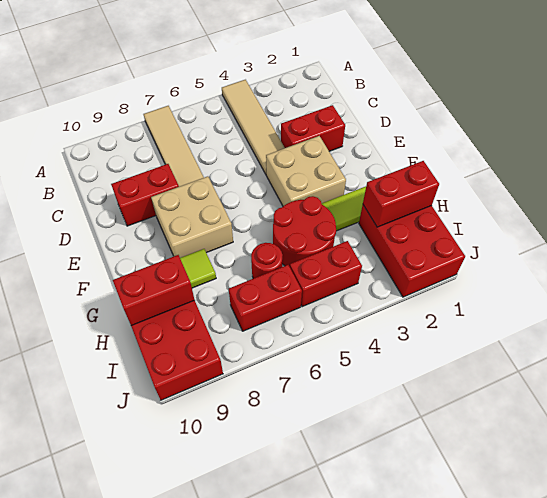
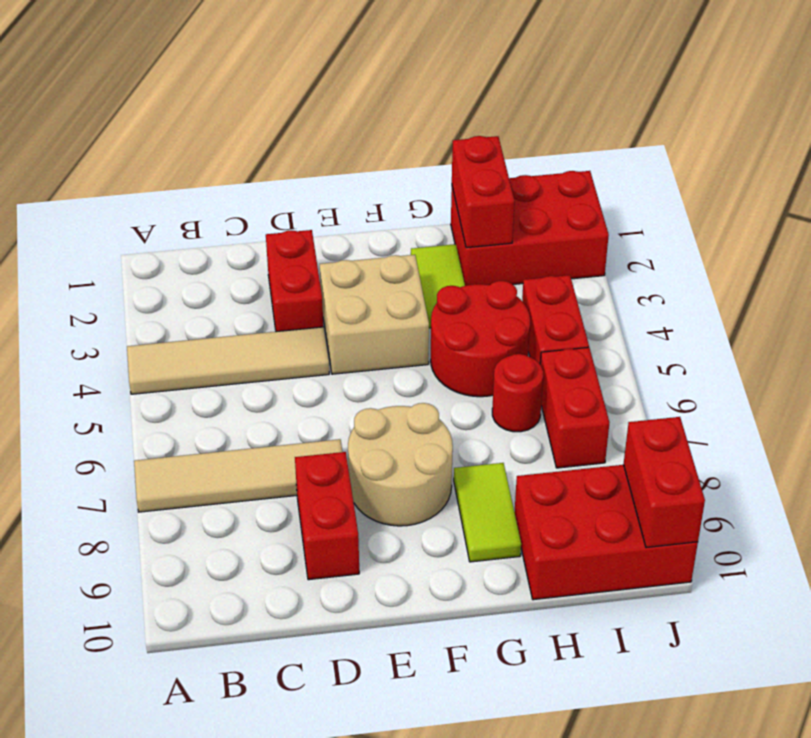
tan brick E7:F8 level 1 -> tan round brick E7:F8 level 1
red brick H9:H10 level 2 -> red brick J9:J10 level 2

